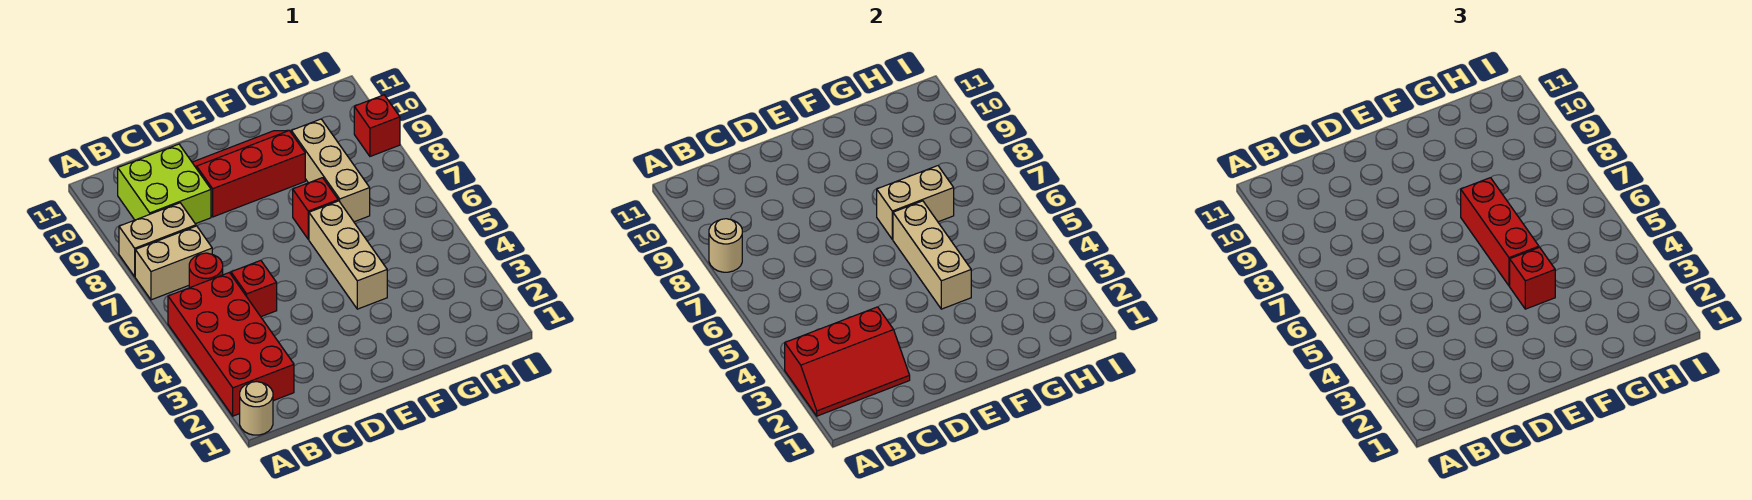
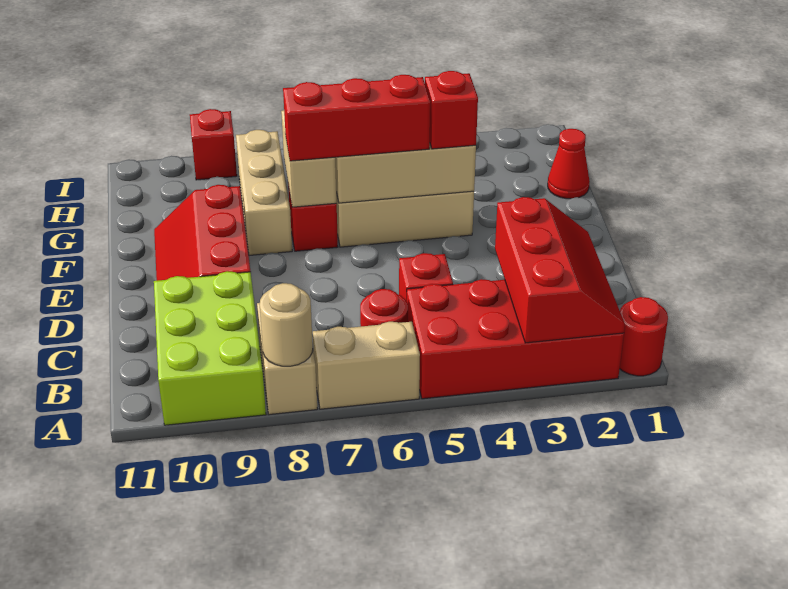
tan round brick A1 level 1 -> red round brick A1 level 1
tan brick A7:B7 level 1 -> tan brick A6:A7 level 1
lime brick B9:C10 level 1 -> lime brick A9:C10 level 1
none -> red cone G1 level 1
tan brick G7:G9 level 1 -> tan brick F8:H8 level 1

